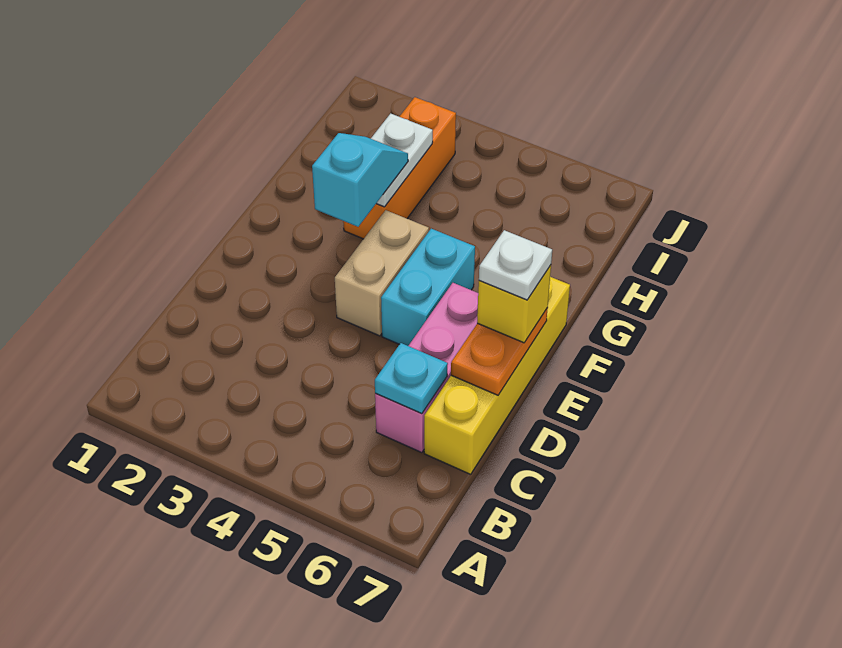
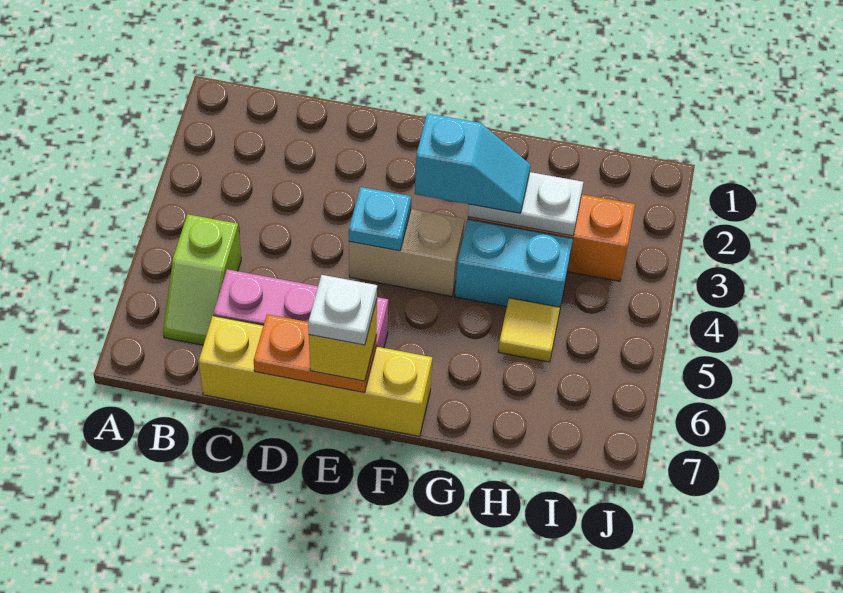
none -> lime slope B5:B6 level 1 top 5
cyan plate C6 level 2 -> cyan plate E4 level 2
cyan brick E5:F5 level 1 -> cyan brick G4:H4 level 1
none -> yellow tile H5 level 1

